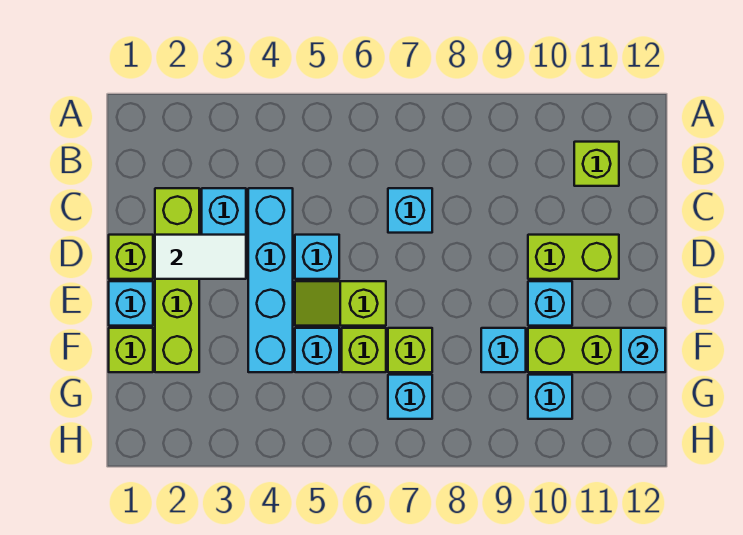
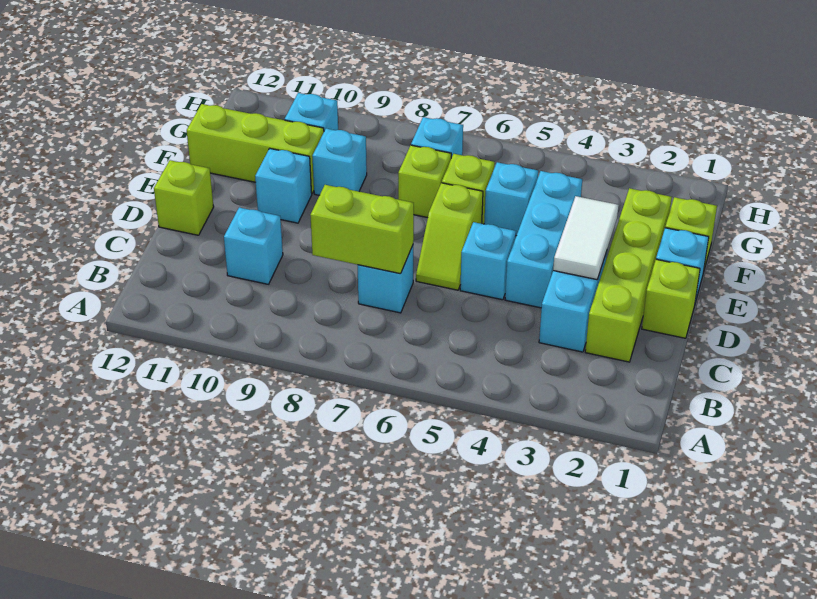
lime brick B11 level 1 -> lime brick D12 level 1
cyan brick C4:F4 level 1 -> cyan brick D4:F4 level 1
white tile D2:D3 level 2 -> white tile D3:E3 level 2
lime brick D10:D11 level 1 -> lime brick C7:C8 level 2
lime slope E5:E6 level 1 top 6 -> lime slope D6:E6 level 1 top E
cyan brick F12 level 2 -> cyan brick C10 level 1

